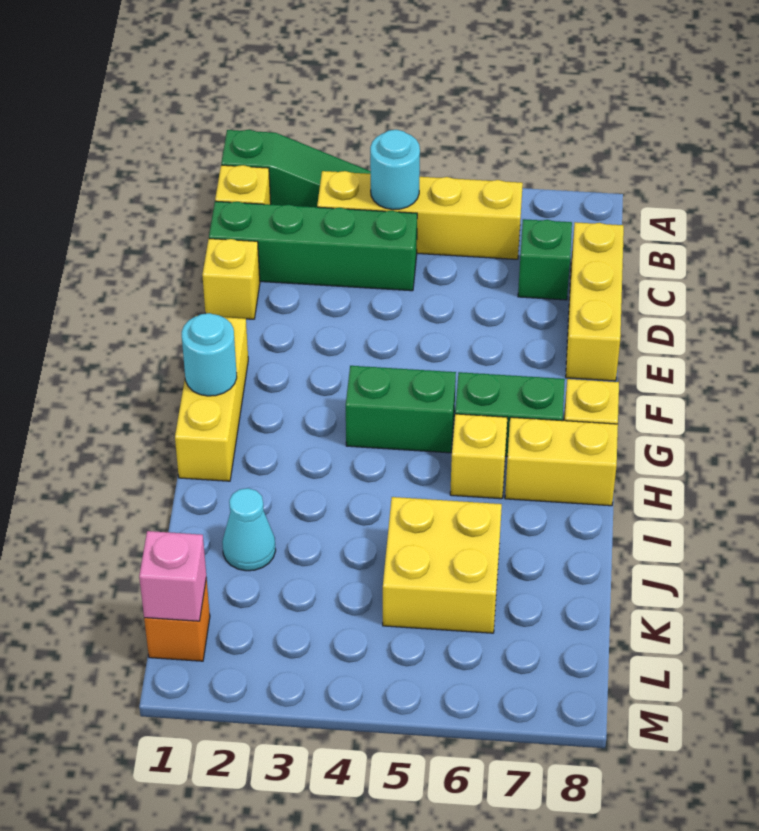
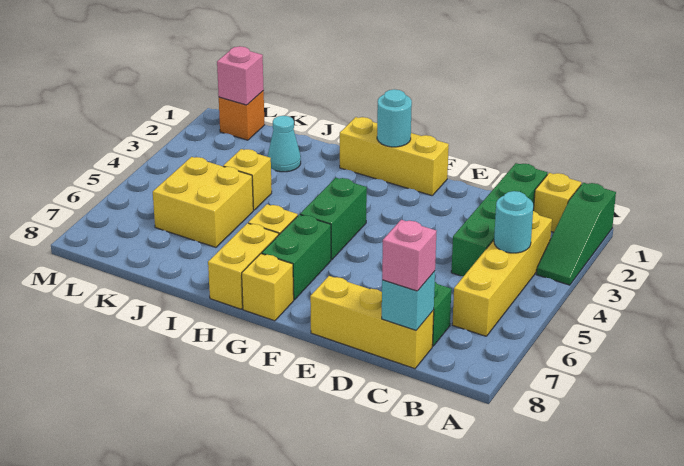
none -> cyan brick C8 level 2
none -> pink brick C8 level 3
yellow brick D1 level 1 -> yellow brick J4 level 1

